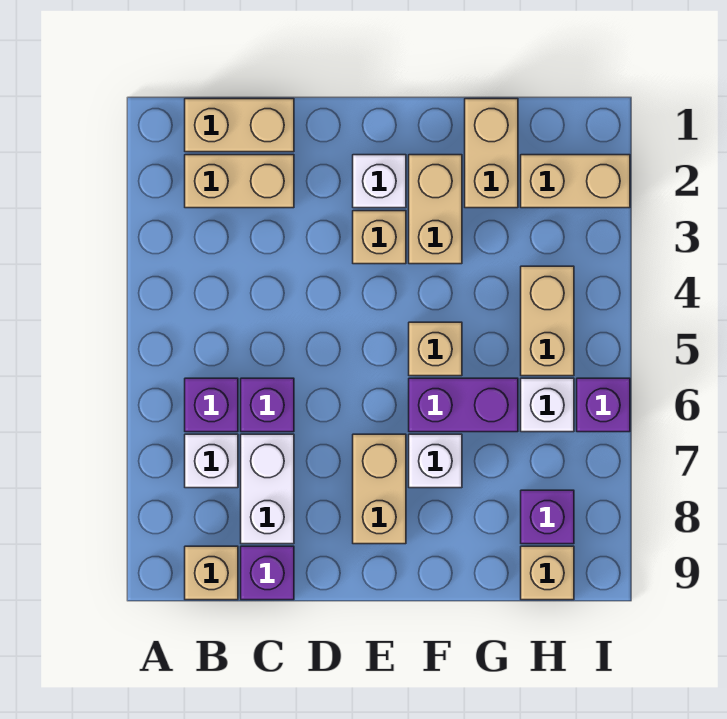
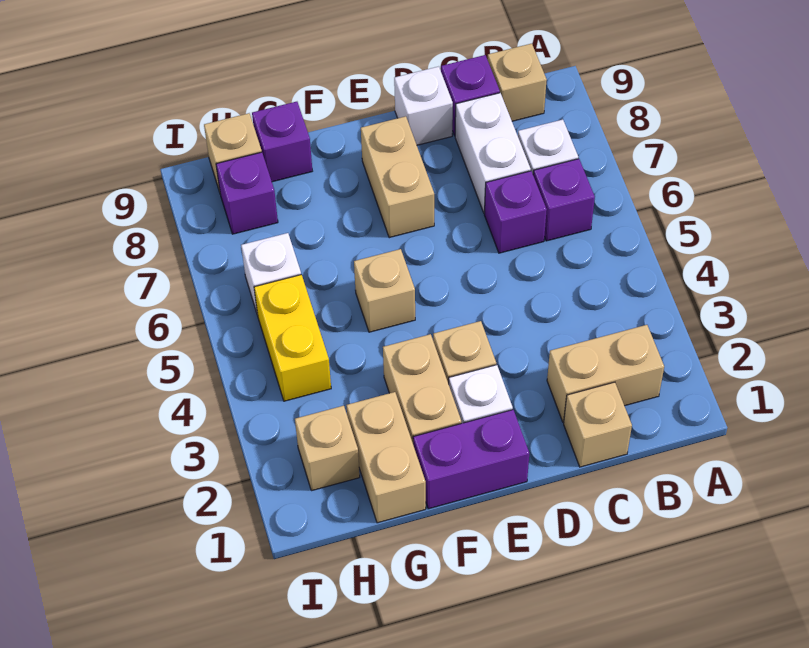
tan brick B1:C1 level 1 -> tan brick C1 level 1
purple brick F6:G6 level 1 -> purple brick E1:F1 level 1
white brick F7 level 1 -> white brick D9 level 1
tan brick H2:I2 level 1 -> tan brick H2 level 1
tan brick H4:H5 level 1 -> yellow brick H4:H5 level 1
purple brick I6 level 1 -> purple brick G9 level 1

